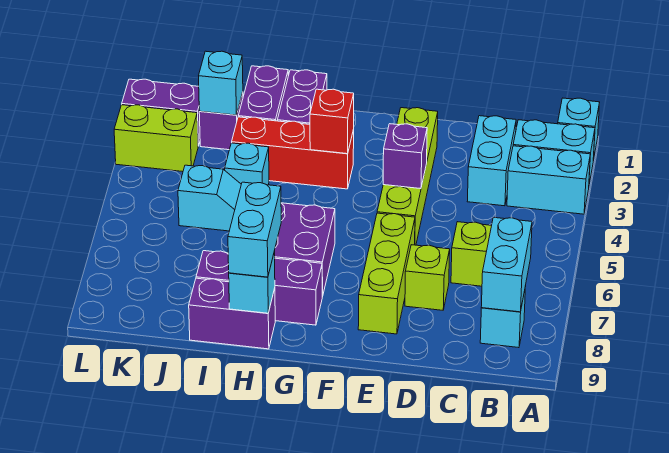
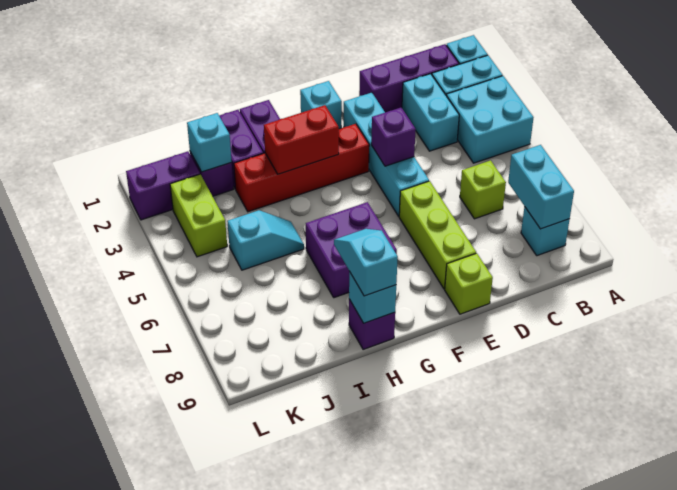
cyan brick A3:B3 level 1 -> cyan brick A3:B4 level 1
lime brick D7 level 1 -> lime brick E9 level 1
lime brick E2:E5 level 1 -> cyan brick E2:E5 level 1
red brick G3:I3 level 1 -> red brick F3:I3 level 1
red brick G3 level 2 -> red brick G3:H3 level 2
purple brick G8:I8 level 1 -> purple brick B1:D1 level 1
cyan brick H8:H9 level 3 -> cyan slope H8:H9 level 3 top 9
purple brick H9:I9 level 1 -> purple brick H9 level 1
cyan brick I4 level 1 -> cyan brick F1 level 1
lime brick K3:L3 level 1 -> lime brick K3:K4 level 1

